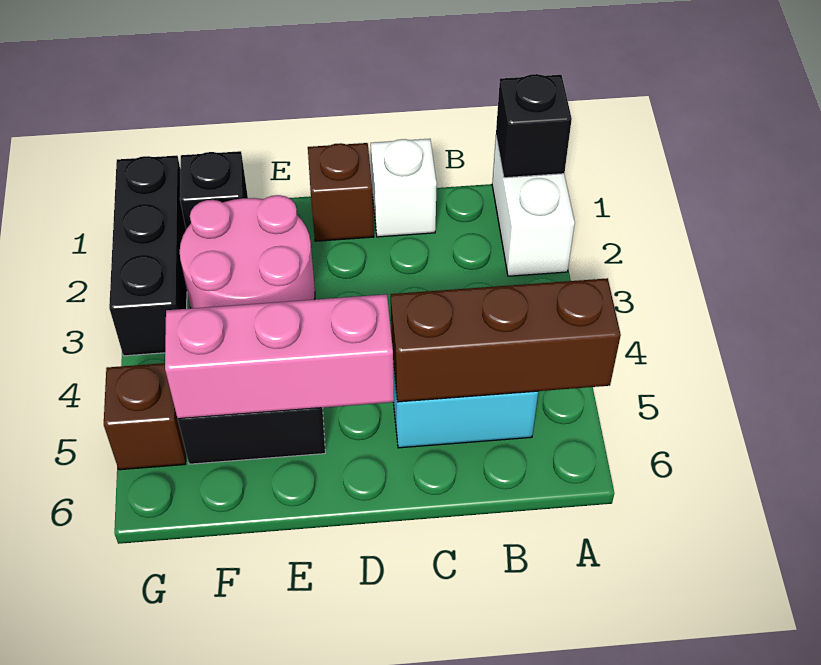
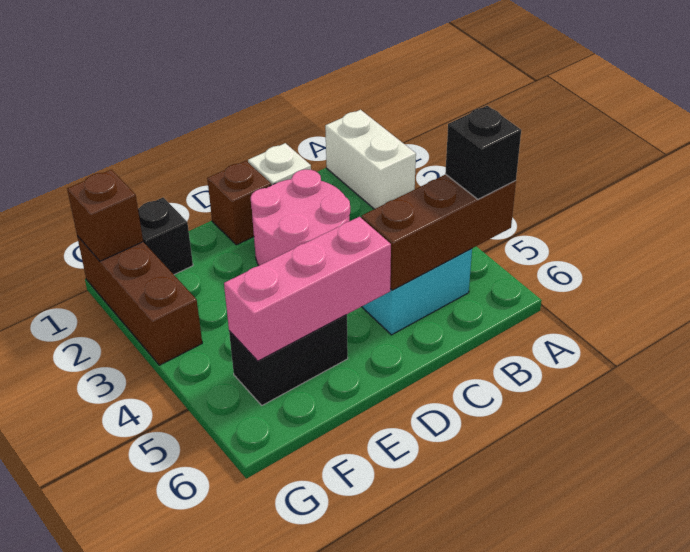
black brick A1 level 2 -> black brick A5 level 3
pink round brick E2:F3 level 1 -> pink round brick C2:D3 level 1
black brick G1:G3 level 1 -> brown brick G1:G3 level 1
brown brick G5 level 1 -> brown brick G1 level 2

